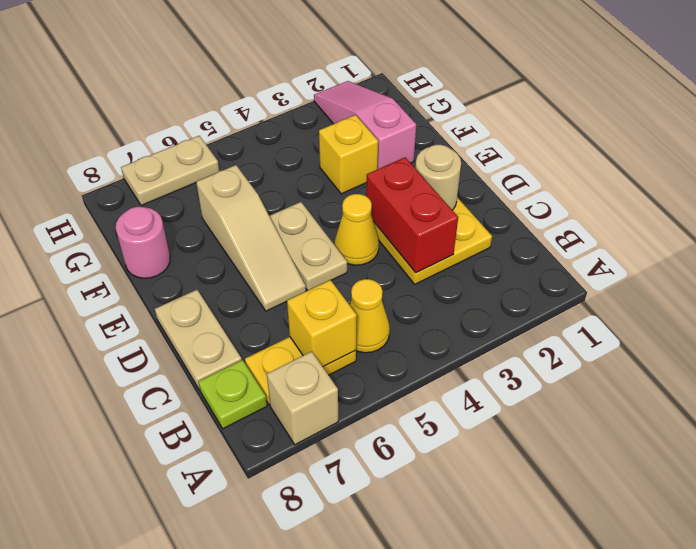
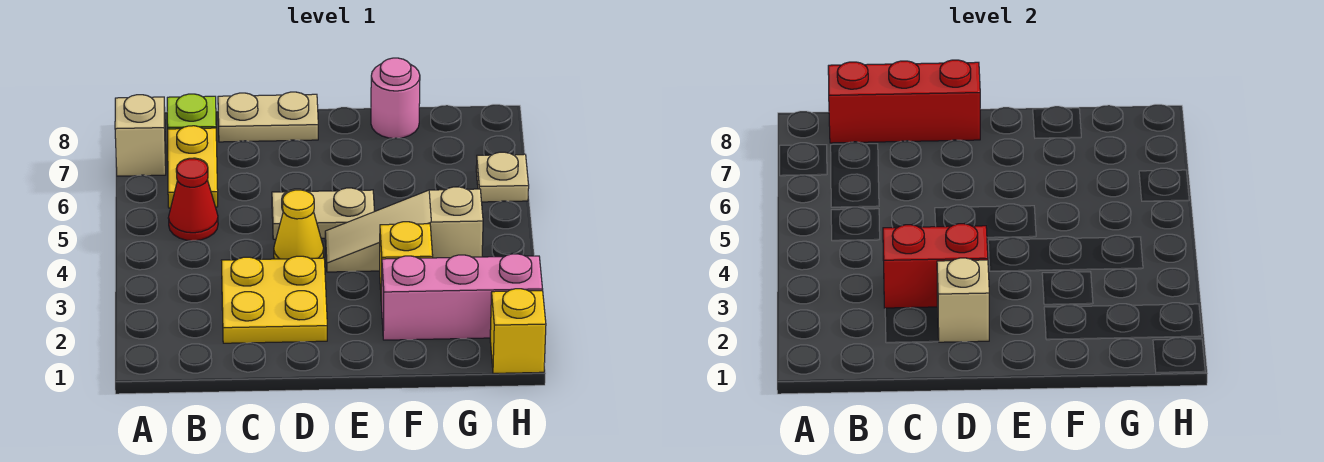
yellow cone B5 level 1 -> red cone B5 level 1
yellow brick B6 level 2 -> yellow brick H1 level 1
none -> red brick B8:D8 level 2
tan round brick D2 level 2 -> tan brick D2 level 2
tan slope D6:F6 level 1 top F -> tan slope E4:G4 level 1 top G
pink slope F2:H2 level 1 top F -> pink brick F2:H2 level 1
tan plate H6:H7 level 1 -> tan plate H6 level 1

